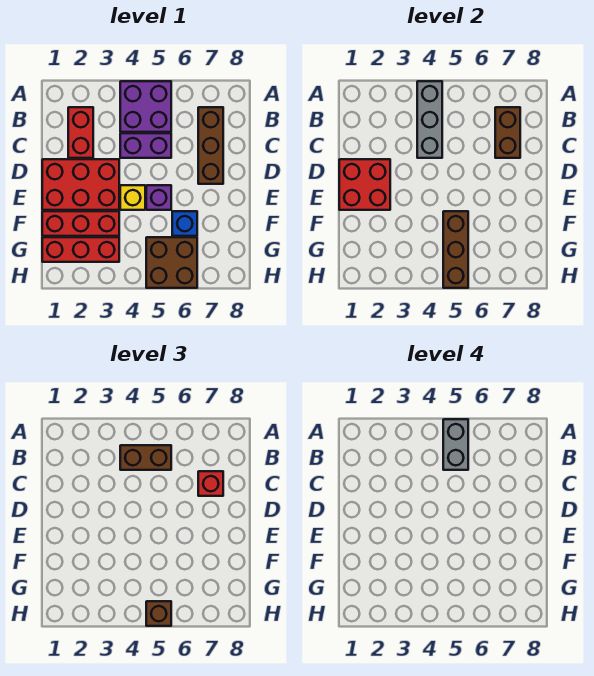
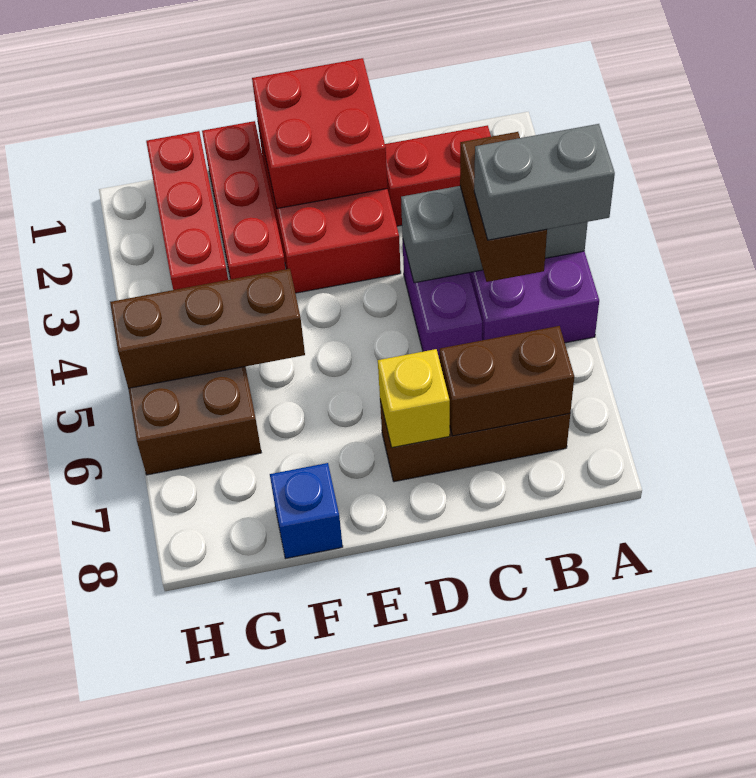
red brick C7 level 3 -> none
yellow brick E4 level 1 -> yellow brick D7 level 2
purple brick E5 level 1 -> none
blue brick F6 level 1 -> blue brick F8 level 1
brown brick H5 level 3 -> none

